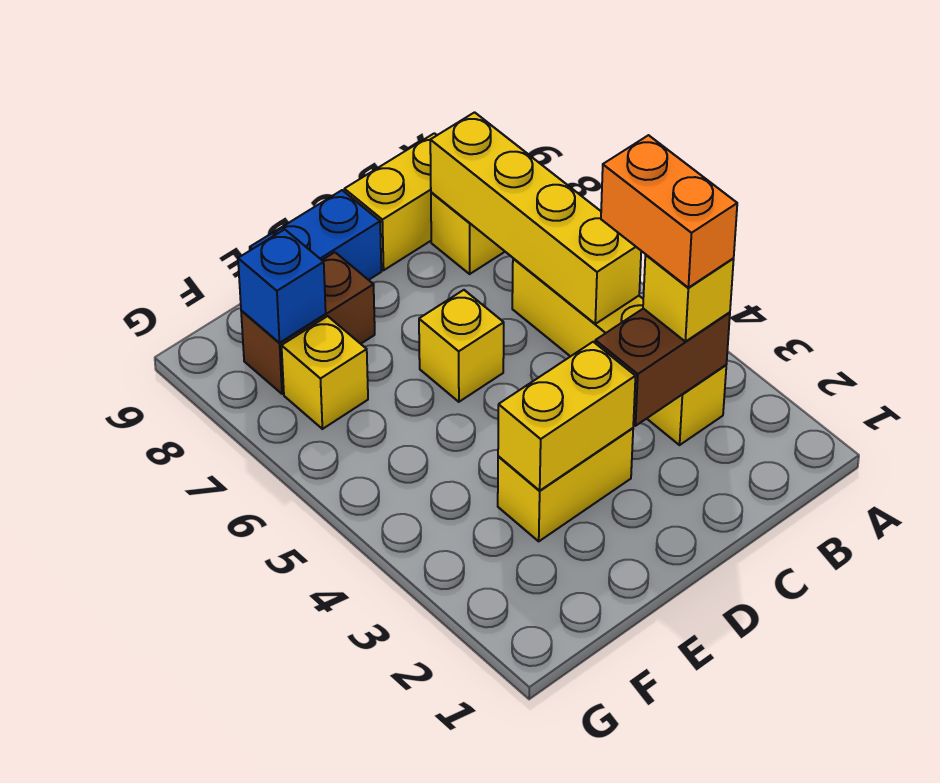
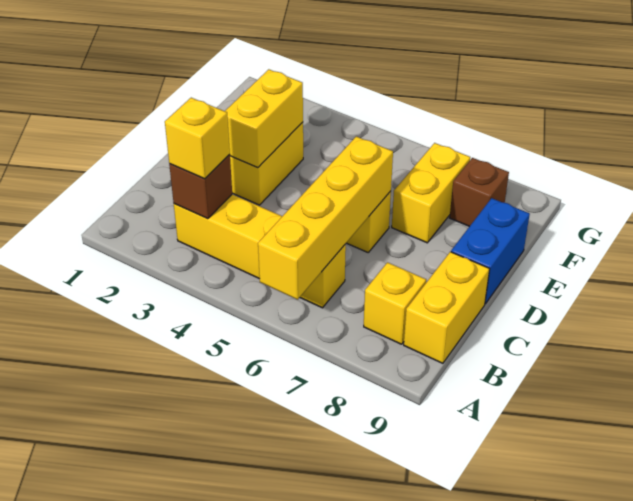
brown brick B3:C3 level 2 -> brown brick B3 level 2
orange brick B3:B4 level 4 -> none
yellow brick B5:B8 level 2 -> yellow brick A6:D6 level 2
brown brick E8:F8 level 1 -> brown brick F8 level 1
yellow brick F7 level 1 -> yellow brick E7:F7 level 1
blue brick F8 level 2 -> none

